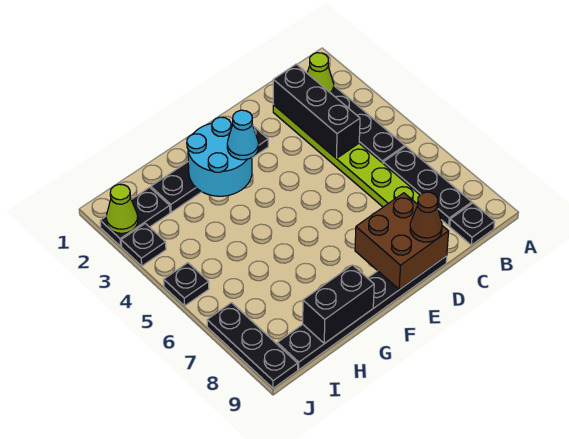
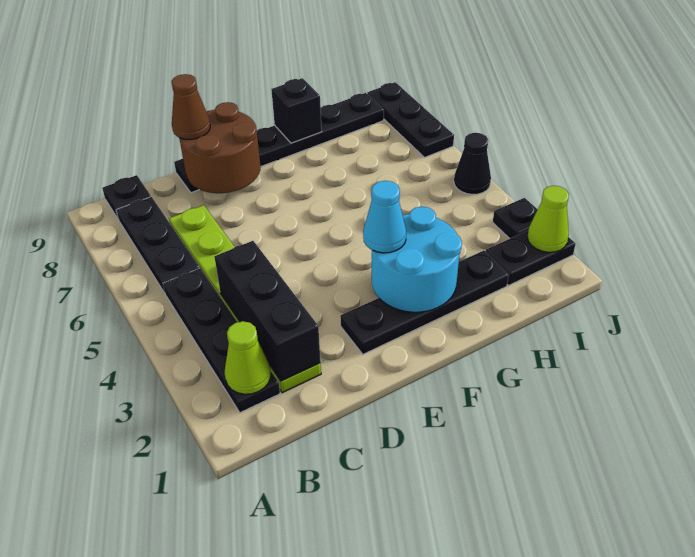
brown brick D8:E9 level 2 -> brown round brick D8:E9 level 2
black brick G9:H9 level 2 -> black brick G9 level 2
black plate J5 level 1 -> black cone J5 level 1

